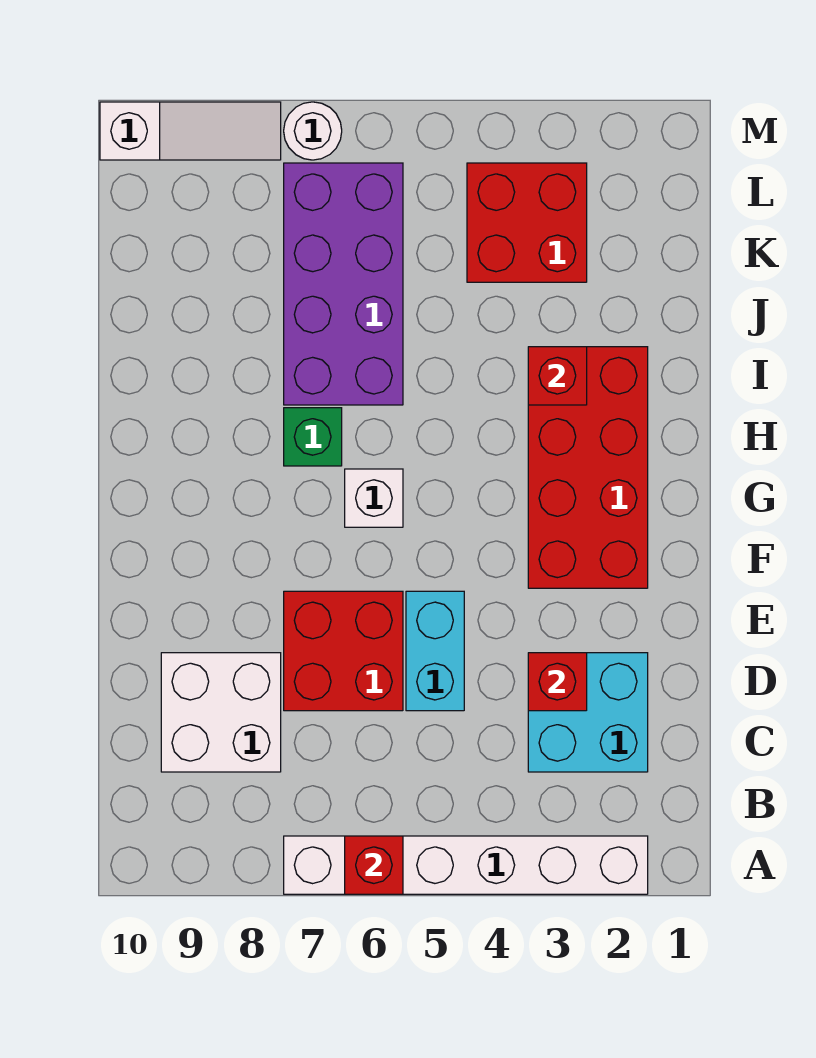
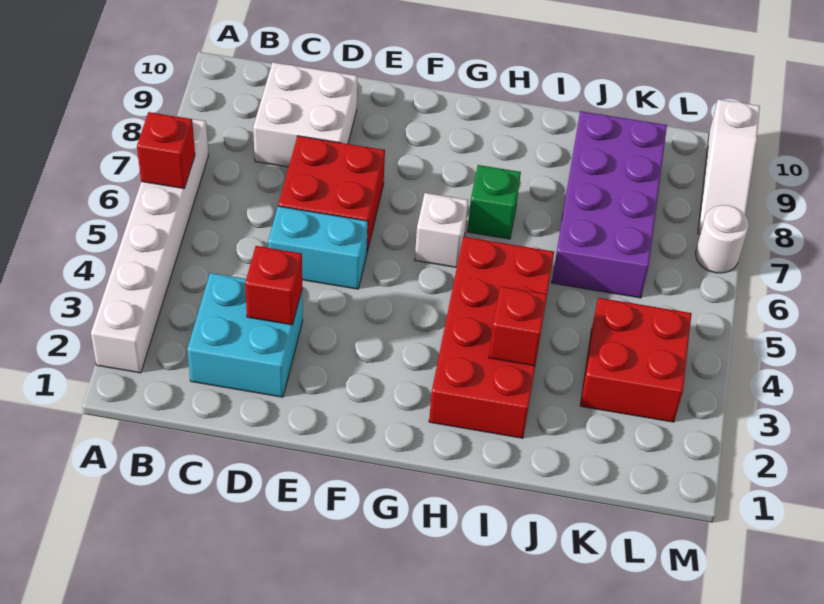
red brick F2:I3 level 1 -> red brick H2:I5 level 1
purple brick I6:L7 level 1 -> purple brick J6:K9 level 1

